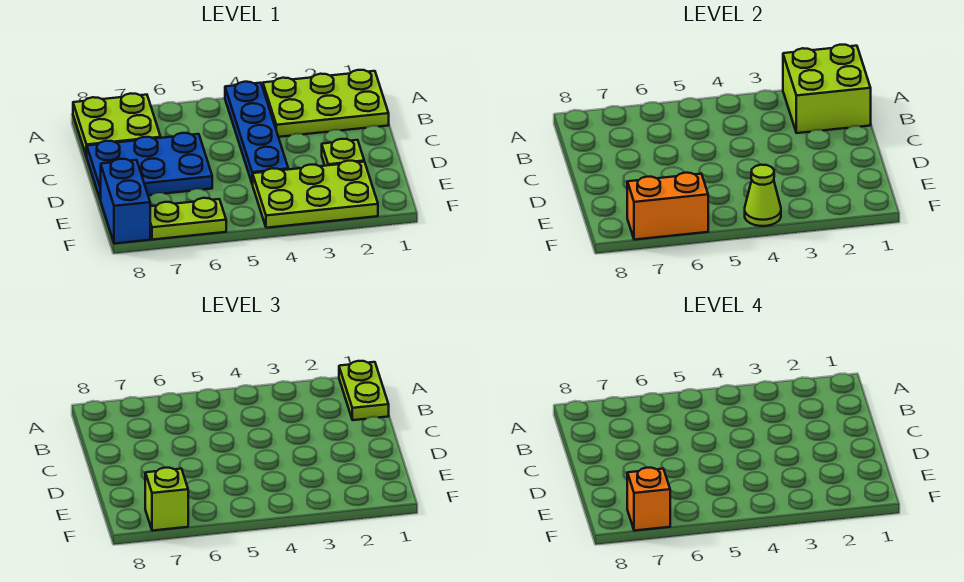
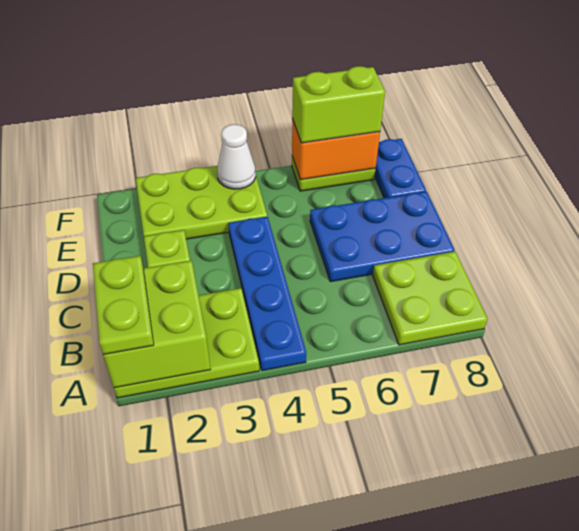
blue brick E8:F8 level 1 -> blue plate E8:F8 level 1
lime cone F4 level 2 -> white cone F4 level 2
lime brick F7 level 3 -> lime brick F6:F7 level 3
orange brick F7 level 4 -> none

